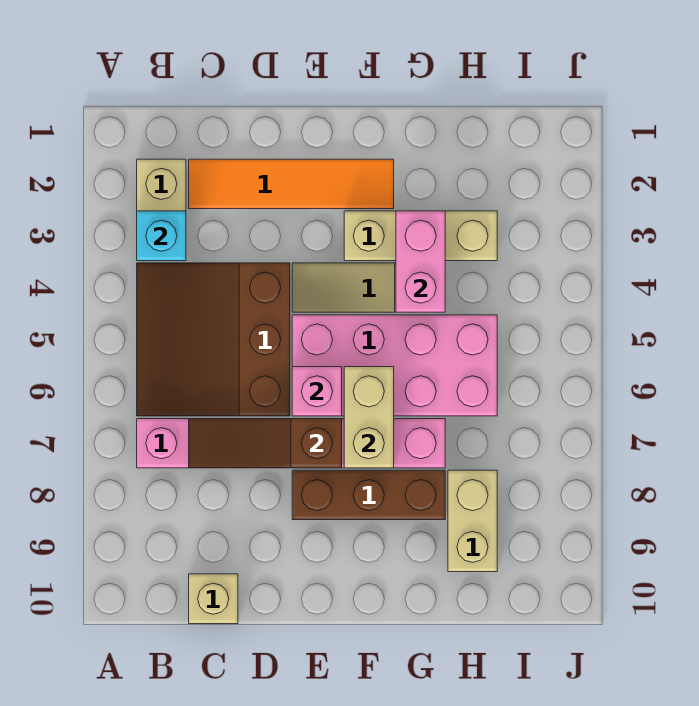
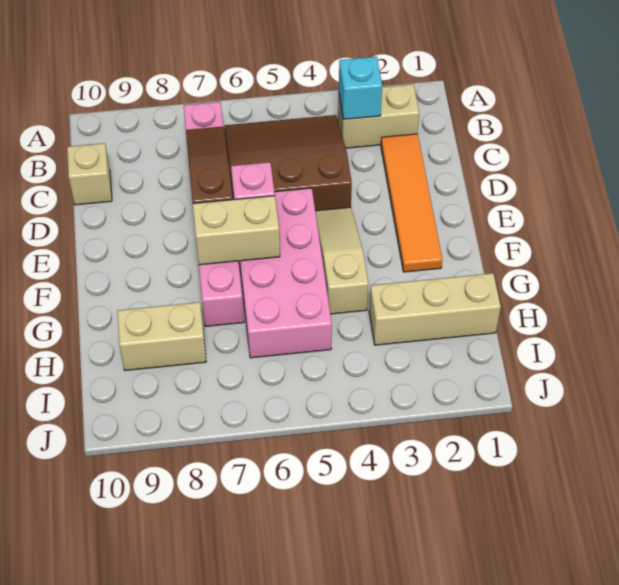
brown brick E8:G8 level 1 -> none
tan brick F3:H3 level 1 -> tan brick H1:H3 level 1
pink brick G3:G4 level 2 -> none

